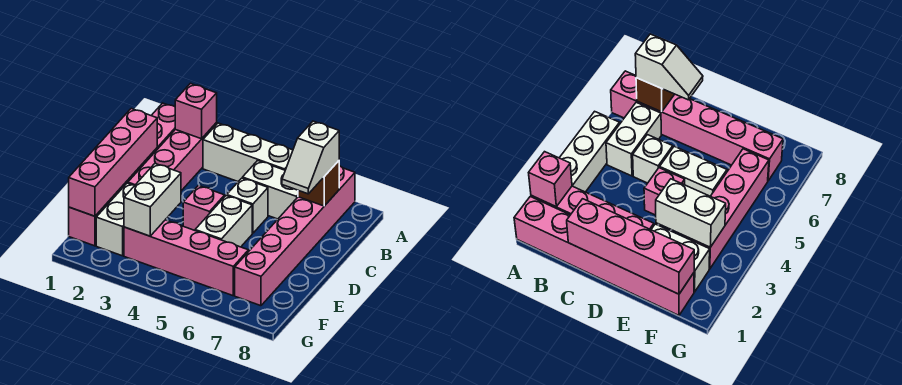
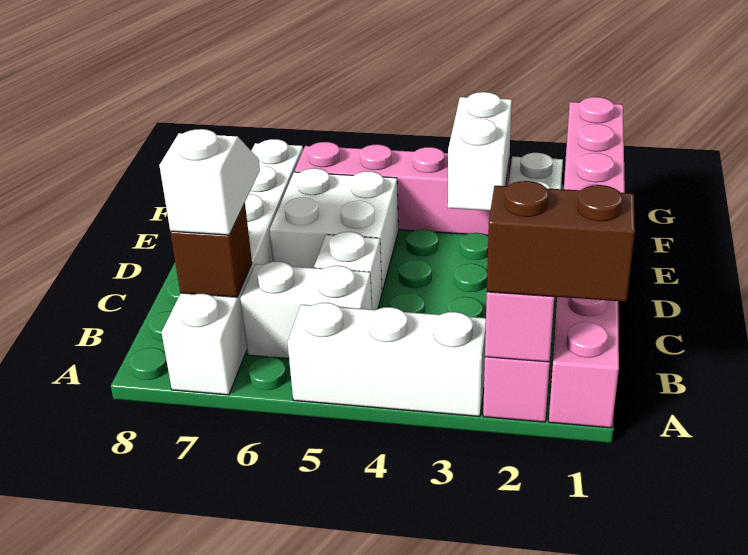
none -> brown brick A1:A2 level 3
pink brick A7:F7 level 1 -> white brick A7:F7 level 1
pink brick D4 level 1 -> none
white brick D5:E5 level 1 -> white brick D5:E6 level 1

